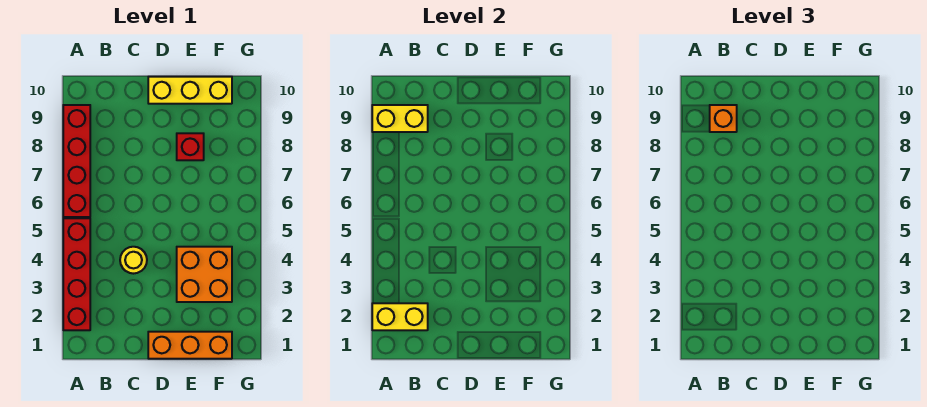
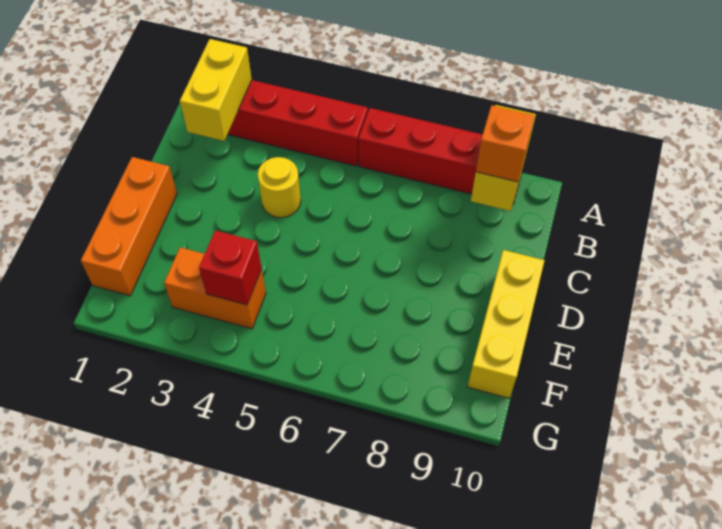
orange brick E3:F4 level 1 -> orange brick F3:F4 level 1
red brick E8 level 1 -> red brick F4 level 2

